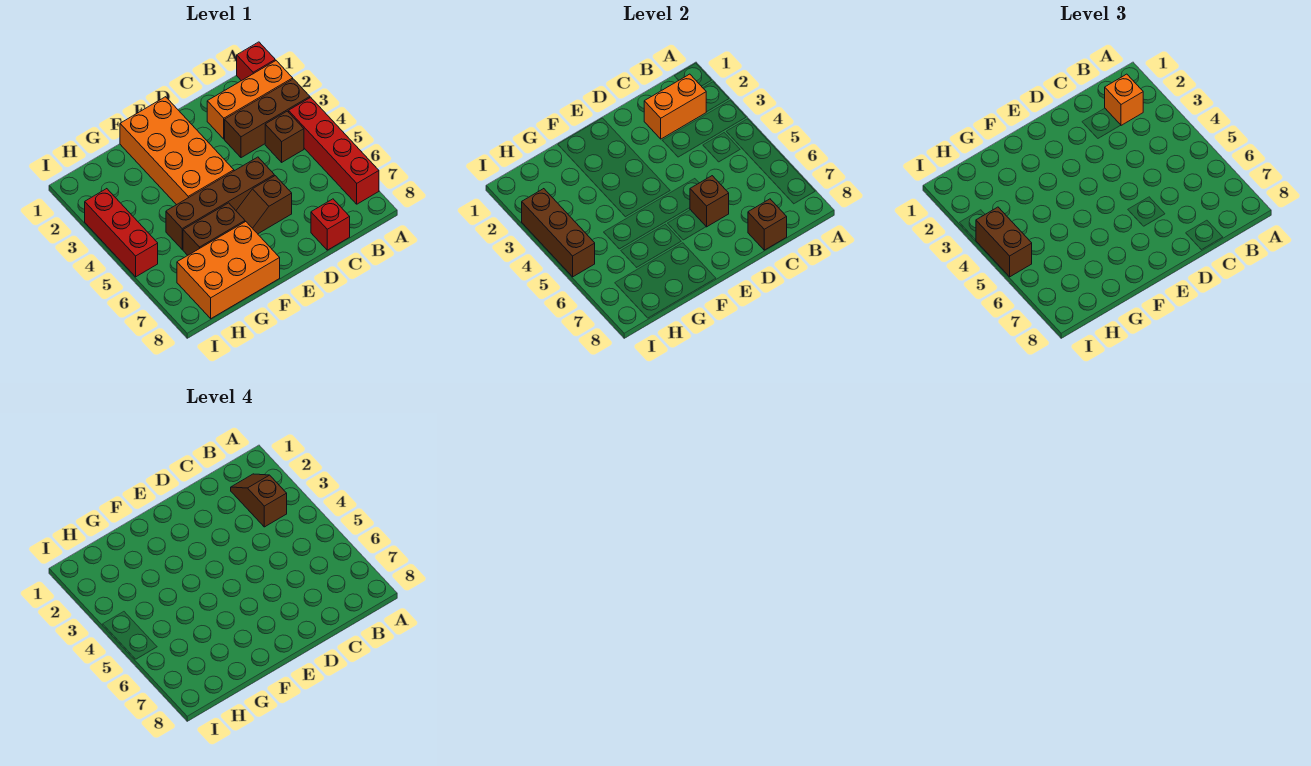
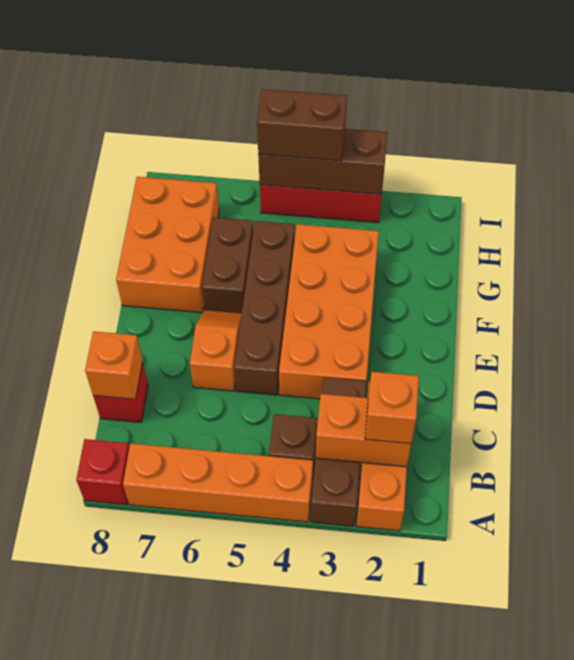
red brick A1 level 1 -> red brick A8 level 1
red brick A4:A7 level 1 -> orange brick A4:A7 level 1
orange brick B2:C2 level 2 -> orange brick B2:B3 level 2
brown slope B2:B3 level 4 top 3 -> none
brown brick C8 level 2 -> orange brick C8 level 2
brown slope D6:E6 level 1 top D -> orange slope D6:E6 level 1 top D
brown brick D6 level 2 -> none
orange brick E1:F4 level 1 -> orange brick D3:G4 level 1

